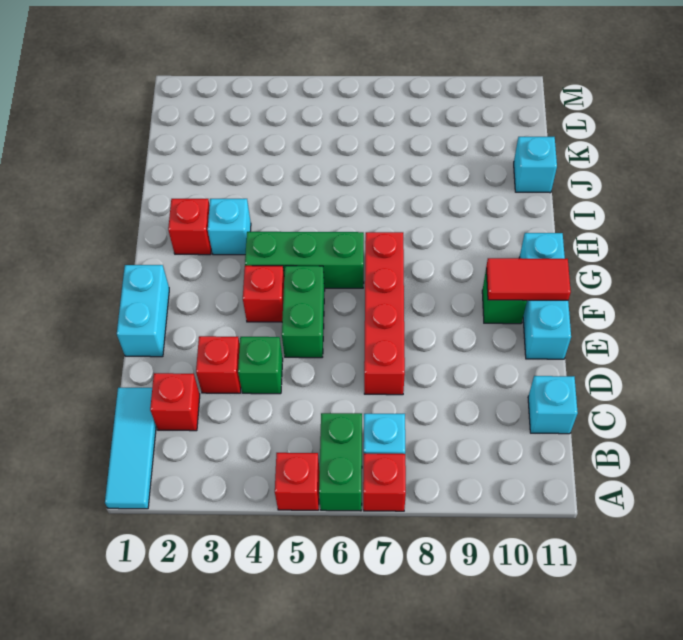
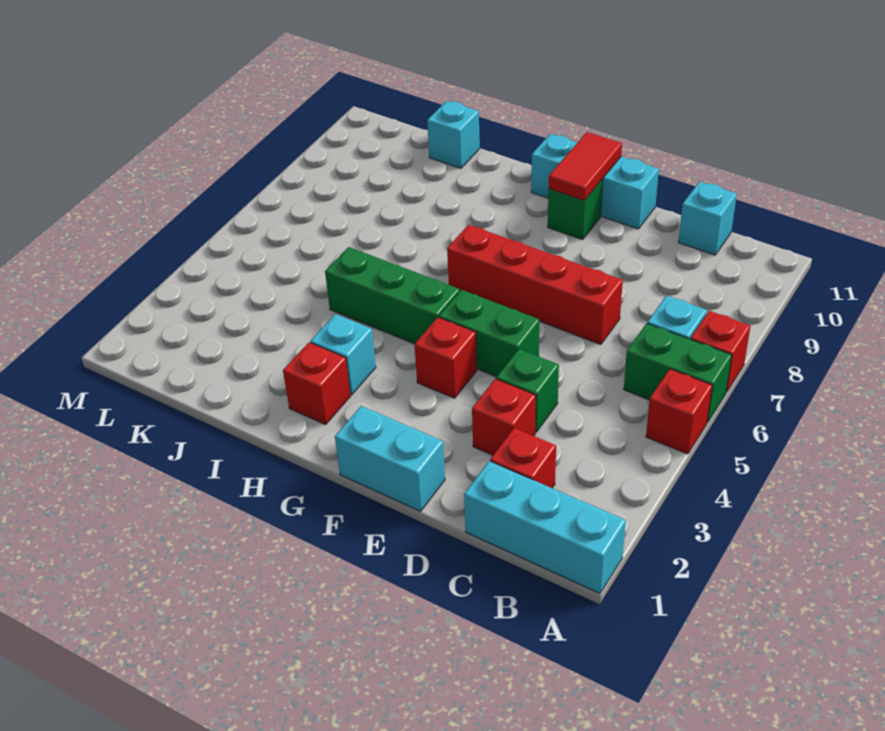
cyan tile A1:C1 level 1 -> cyan brick A1:C1 level 1
green brick G4:G6 level 1 -> green brick G5:I5 level 1

